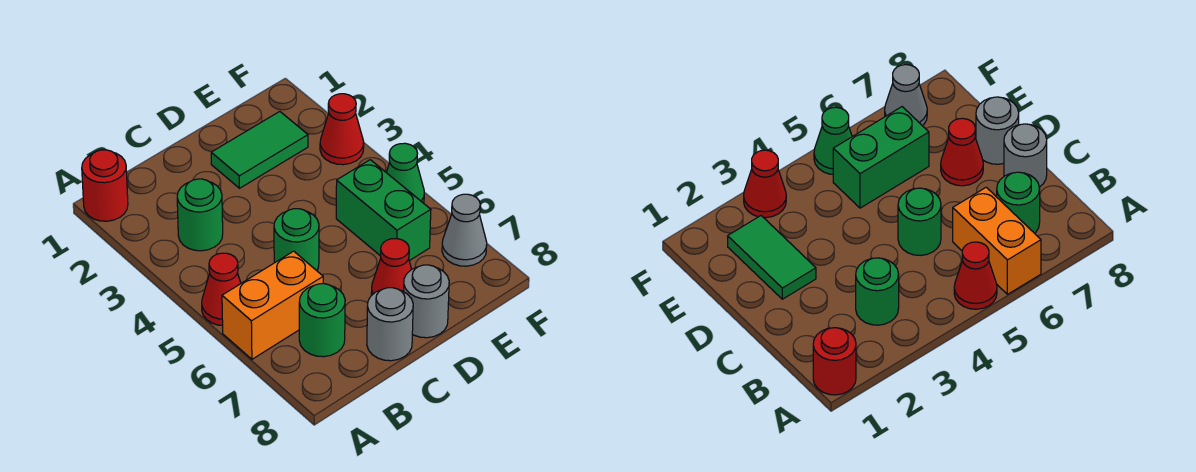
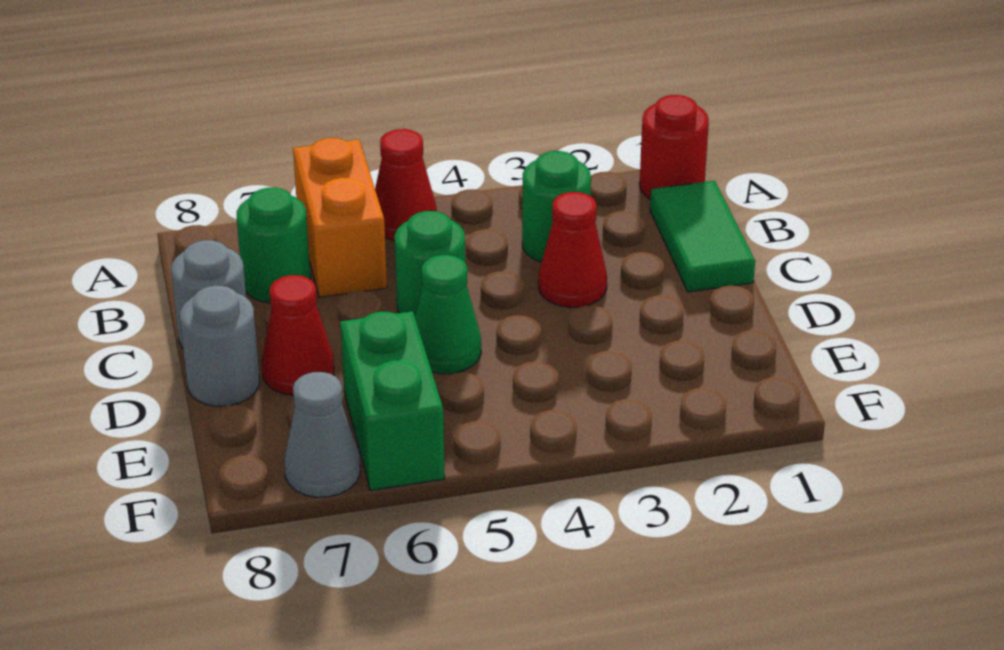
green tile D2:E2 level 1 -> green tile B1:C1 level 1
green brick E5:E6 level 1 -> green brick E6:F6 level 1
red cone F3 level 1 -> red cone C3 level 1
green cone F5 level 1 -> green cone D5 level 1

